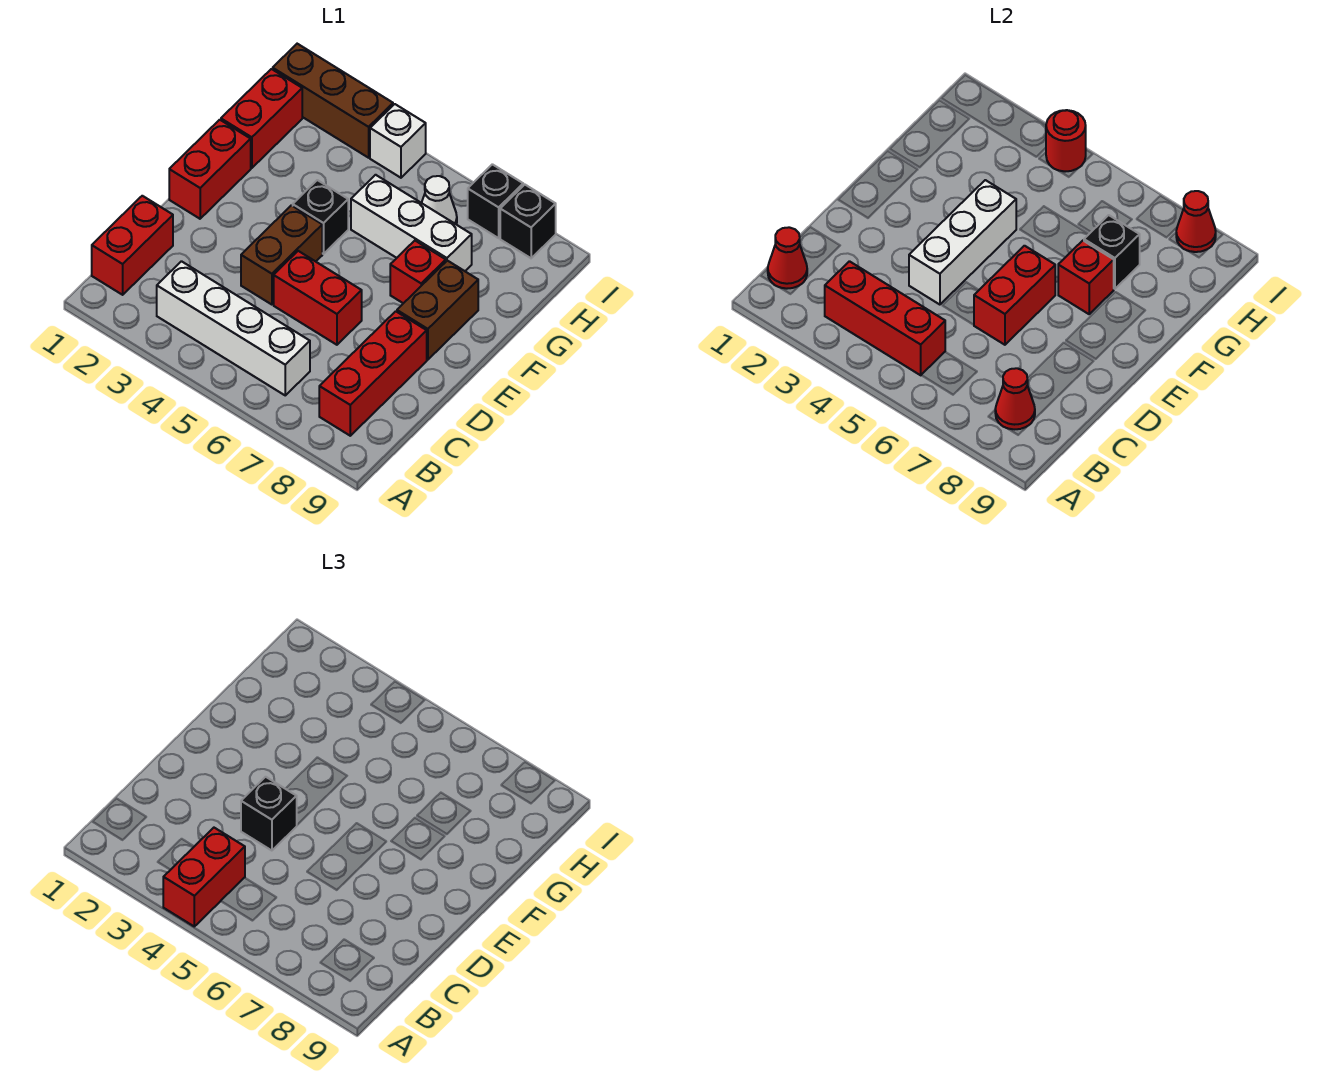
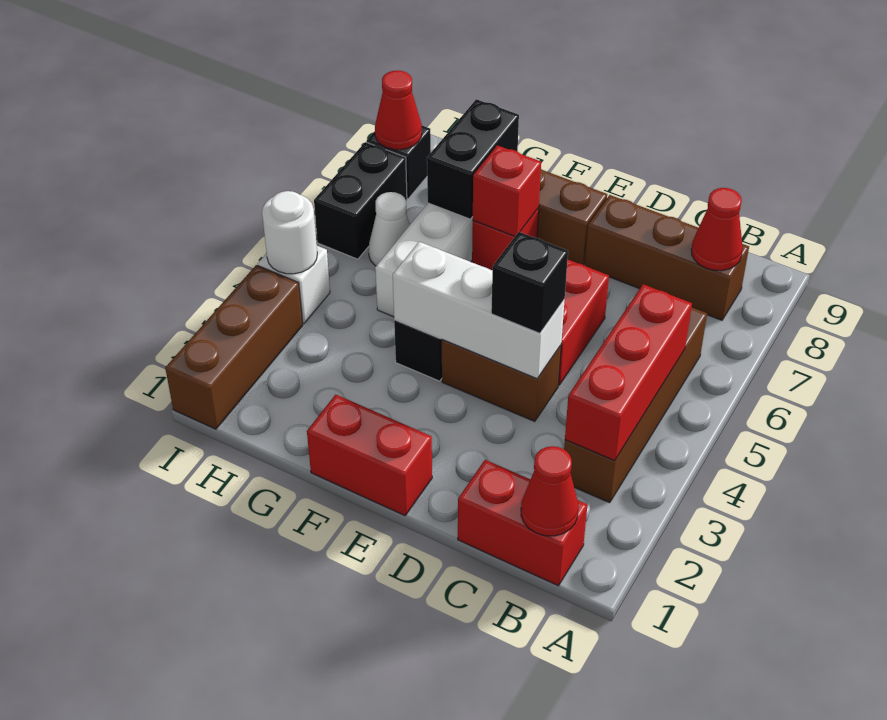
red brick A4:B4 level 3 -> none
white brick B3:B6 level 1 -> brown brick B3:B6 level 1
red brick B8:D8 level 1 -> brown brick B8:D8 level 1
red brick D6:E6 level 2 -> none
red brick G1:H1 level 1 -> none
black brick G7 level 2 -> black brick G7:G8 level 2
red round brick I4 level 2 -> white round brick I4 level 2
black brick I7 level 1 -> black brick I6:I7 level 1

